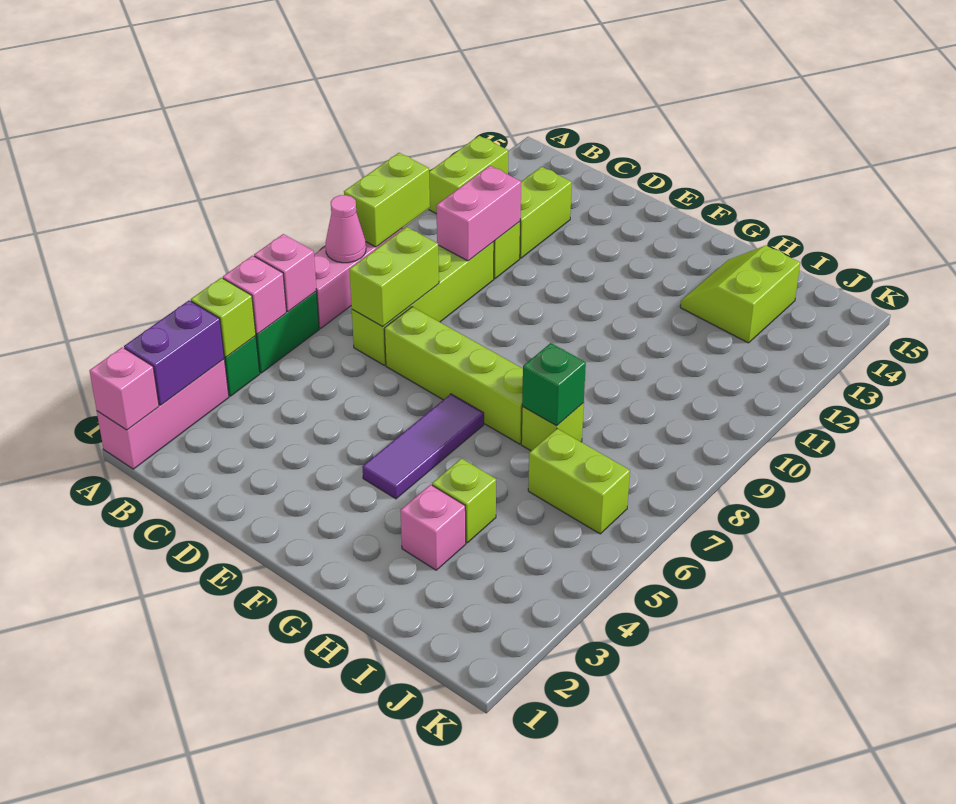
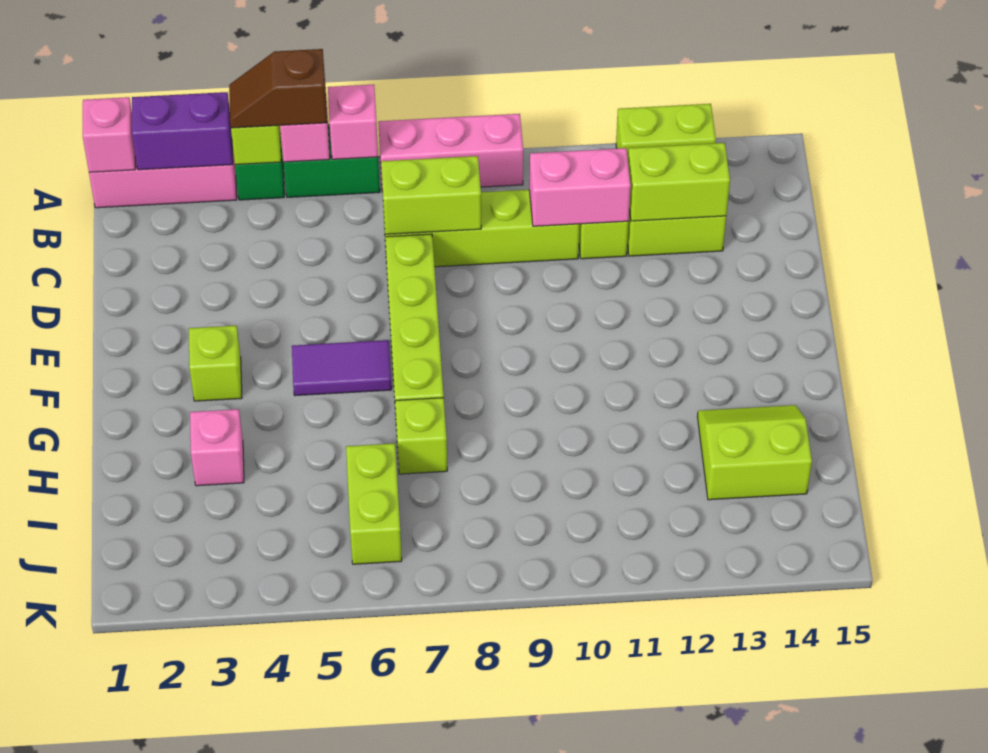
none -> brown slope A4:A5 level 3 top 5
pink cone A8 level 2 -> none
lime brick A9:A10 level 2 -> lime brick C12:C13 level 2
purple tile F4:F6 level 1 -> purple tile F5:F6 level 1
lime brick H4 level 1 -> lime brick F3 level 1
green brick H7 level 2 -> none

